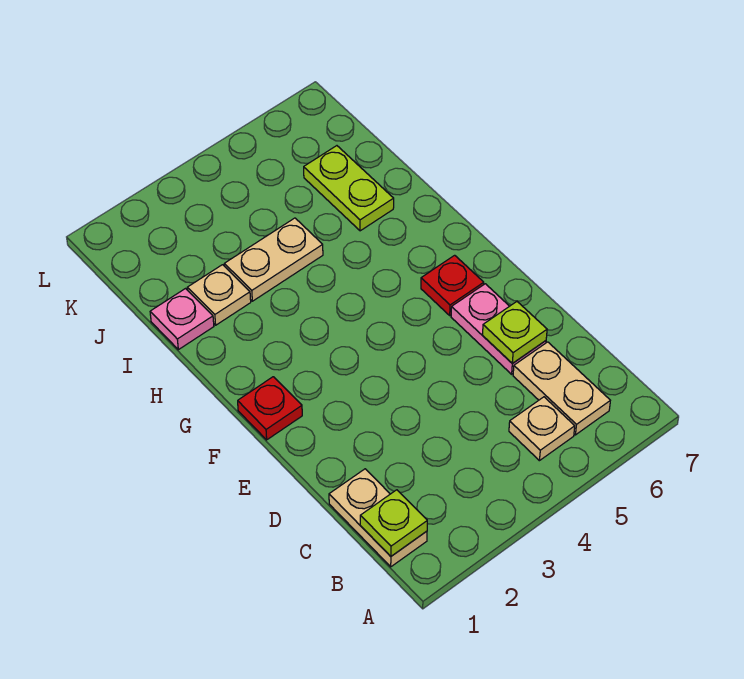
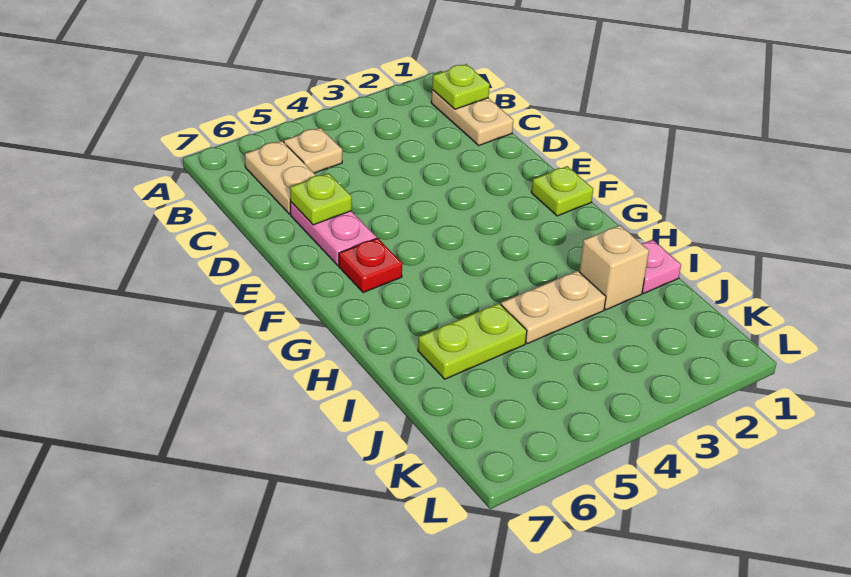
red plate F1 level 1 -> lime plate F1 level 1
tan plate I2 level 1 -> tan brick I2 level 1
lime plate I6:J6 level 1 -> lime plate I5:I6 level 1

